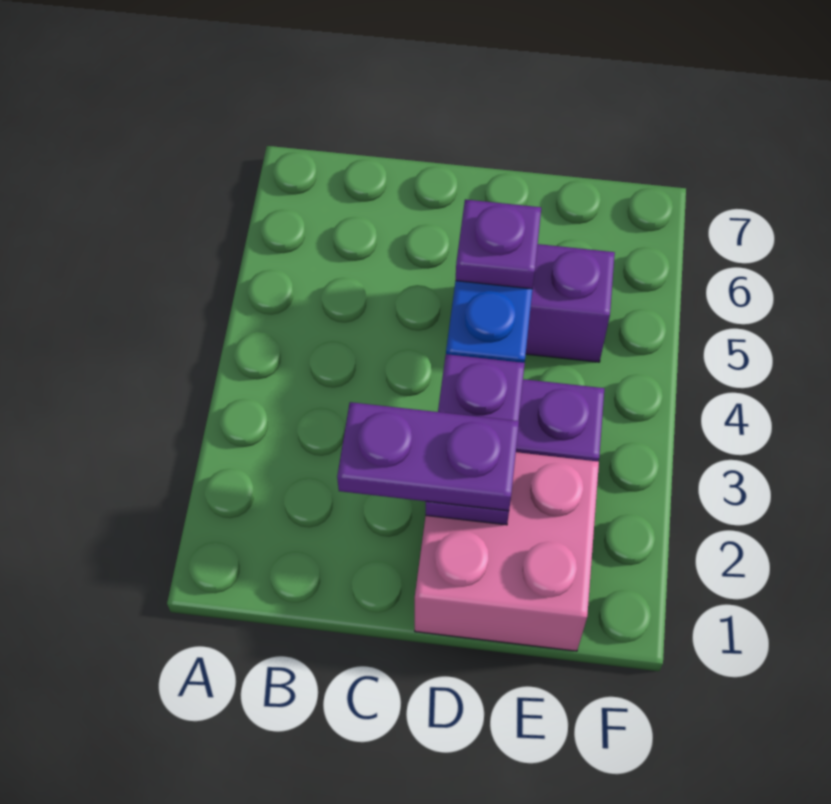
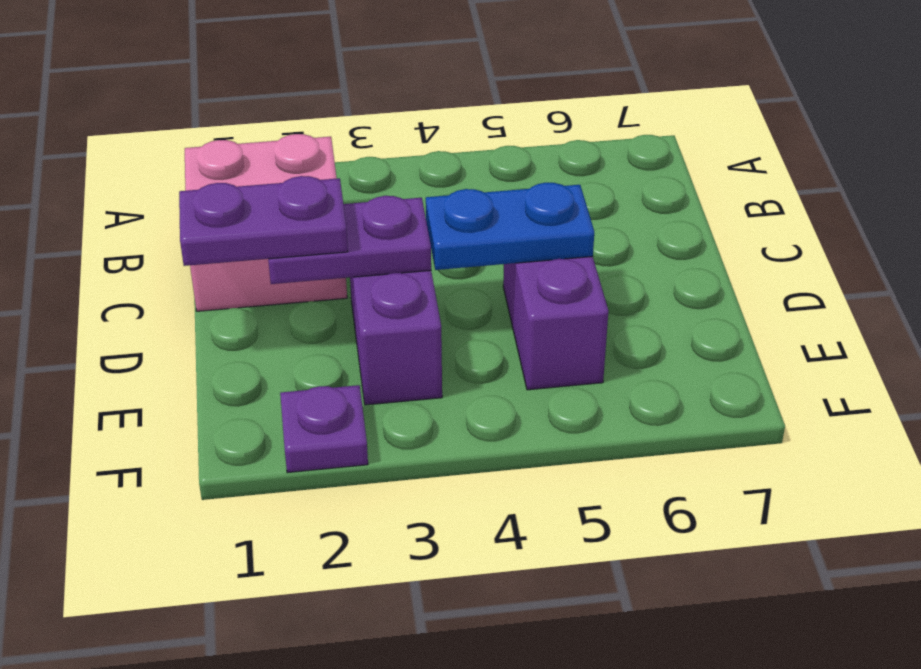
purple plate C2:D2 level 3 -> purple plate D1:D2 level 3
pink brick D1:E2 level 1 -> pink brick B1:C2 level 1
purple plate D5 level 3 -> purple plate F2 level 1

